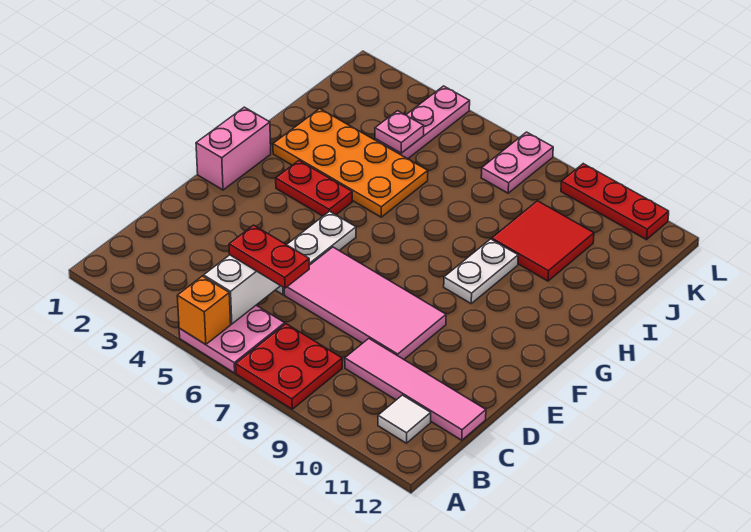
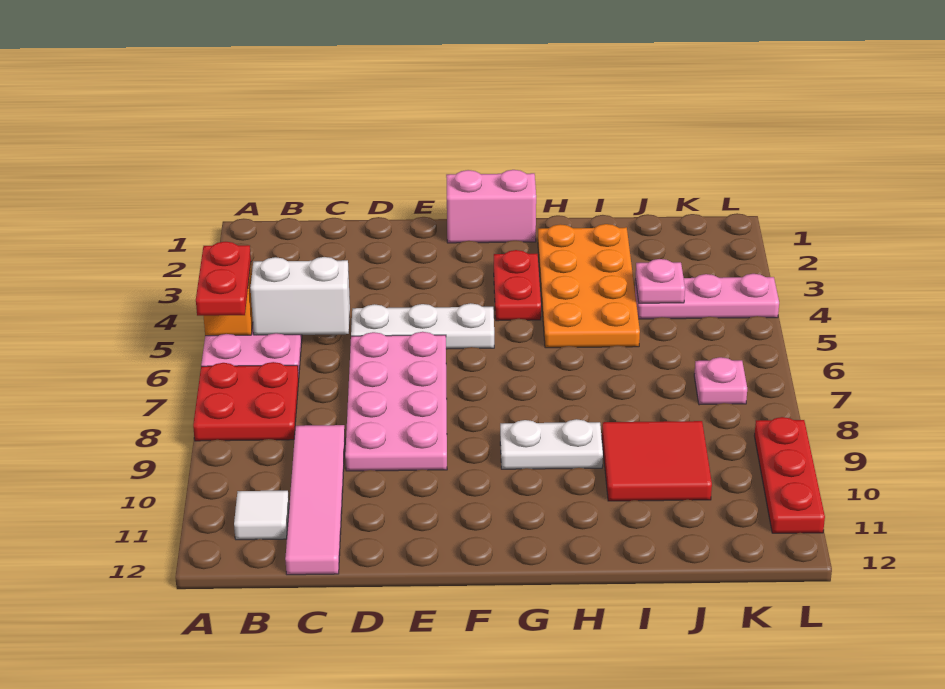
red plate C5:C6 level 3 -> red plate A5:A6 level 3
pink tile D6:E9 level 1 -> pink plate D6:E9 level 1
pink plate K7:L7 level 1 -> pink plate K7 level 1

